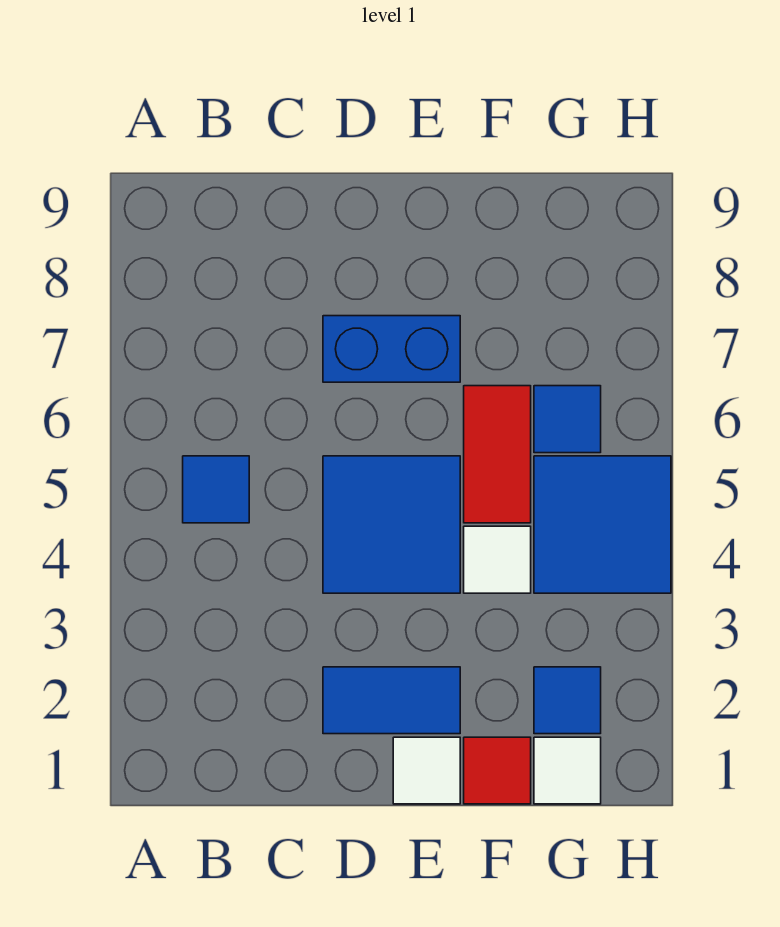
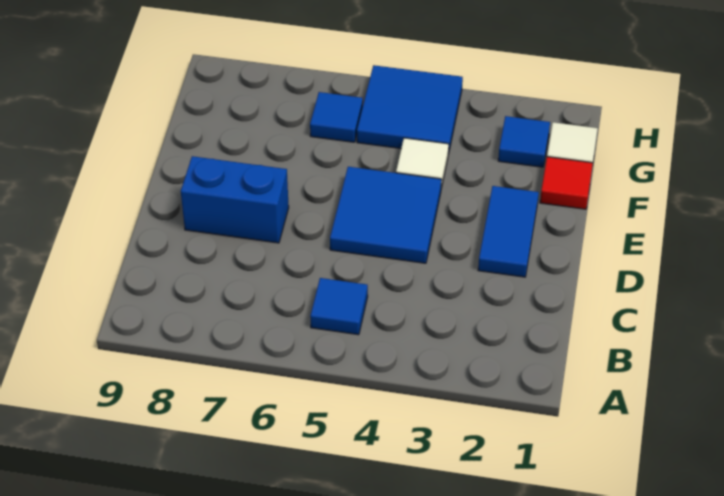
blue brick D7:E7 level 1 -> blue brick D7:D8 level 1
white tile E1 level 1 -> none
red tile F5:F6 level 1 -> none

